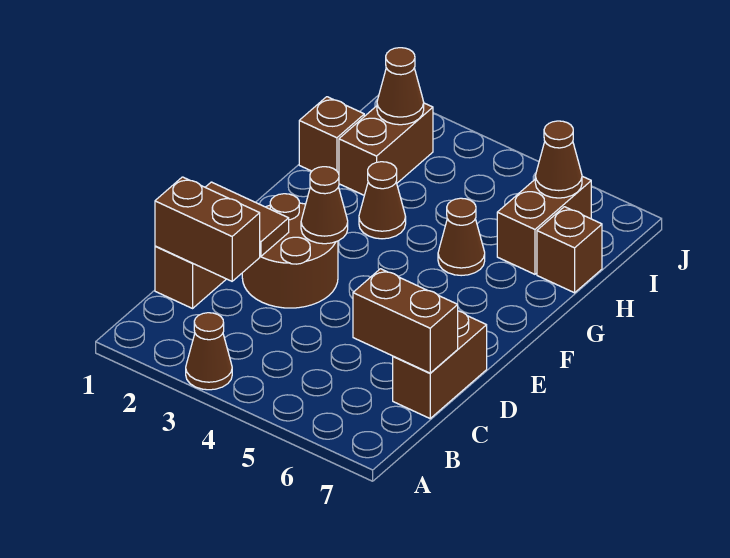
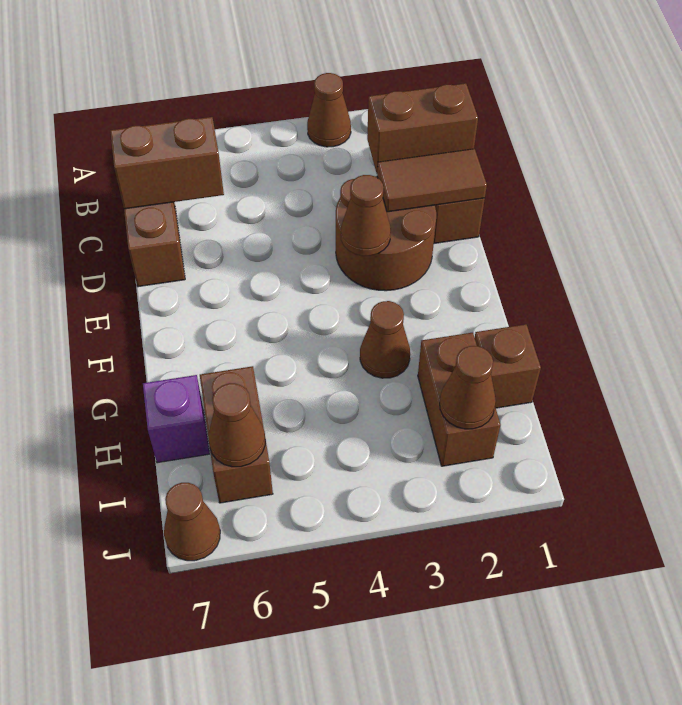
brown cone G5 level 1 -> brown cone J7 level 1
brown brick H7 level 1 -> purple brick H7 level 1

